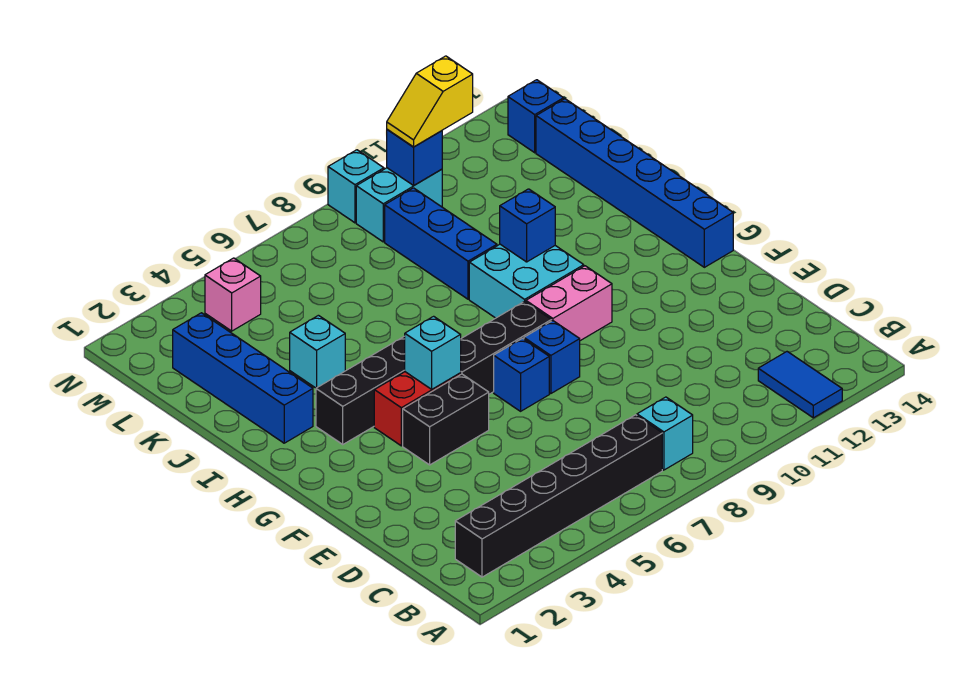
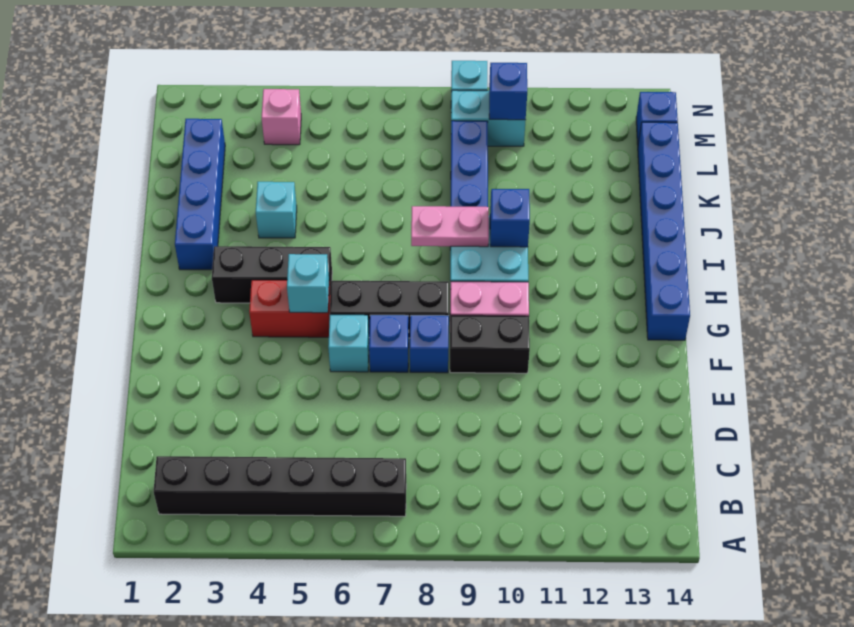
blue tile A12:B12 level 1 -> none
cyan brick B8 level 1 -> cyan brick F6 level 1
black brick F4:F5 level 1 -> black brick F9:F10 level 1
none -> pink plate I8:I9 level 2
yellow slope M10:M11 level 3 top 11 -> none

